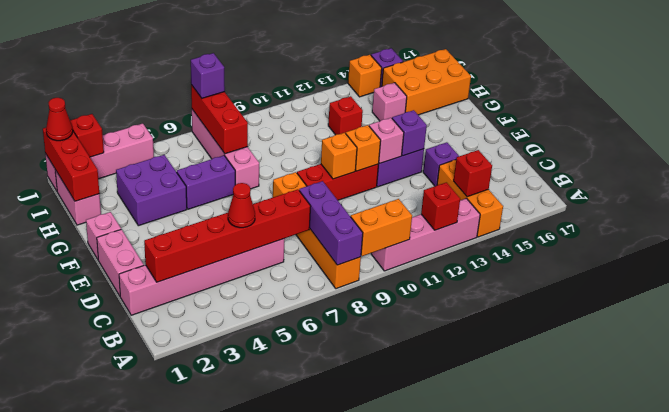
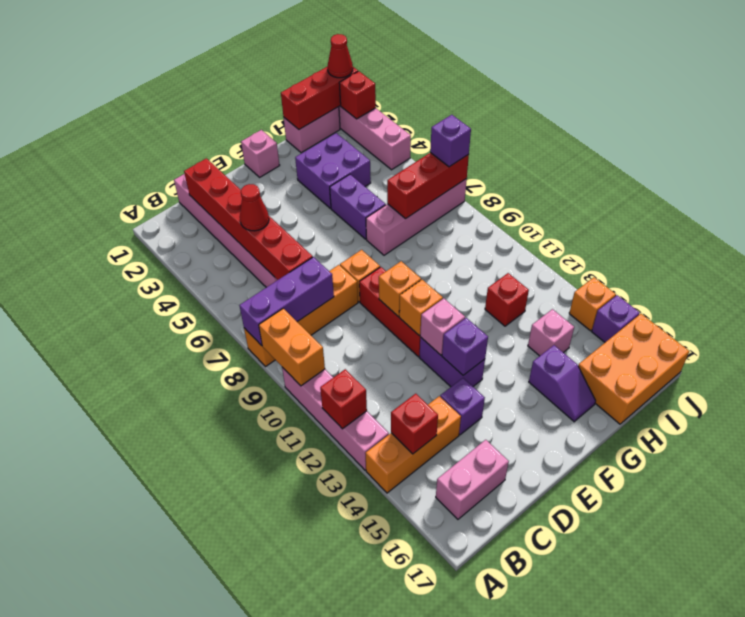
pink brick D1:E1 level 1 -> pink brick B16:C16 level 1
none -> purple slope G15:G16 level 1 top 15
orange brick H15:I17 level 1 -> orange brick H16:J17 level 1

